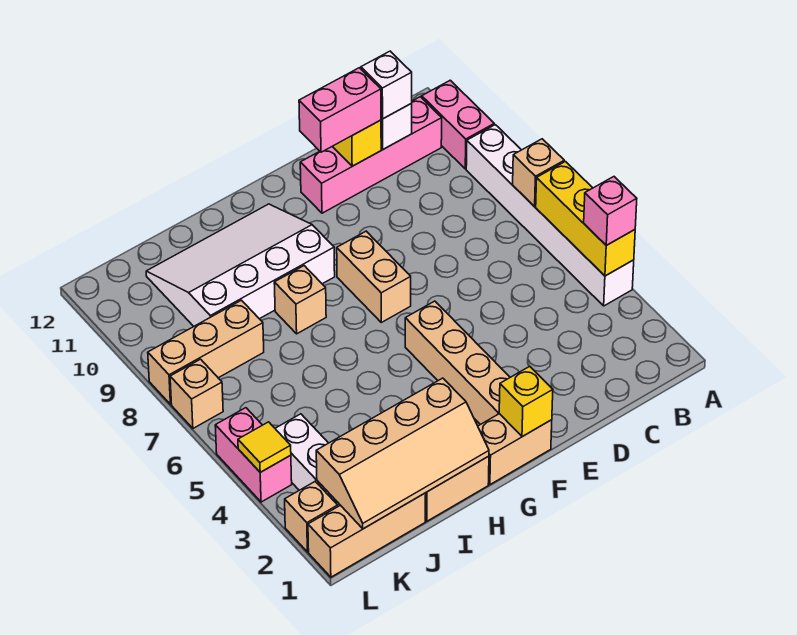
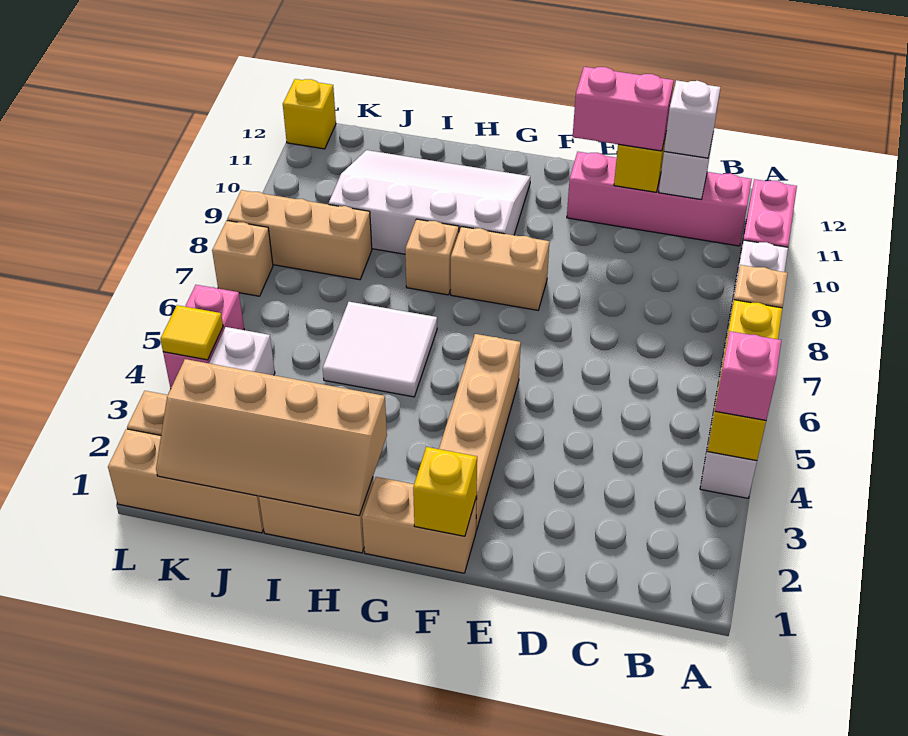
tan brick F7:F8 level 1 -> tan brick F8:G8 level 1
none -> white tile H5:I6 level 1
none -> yellow brick L12 level 1

